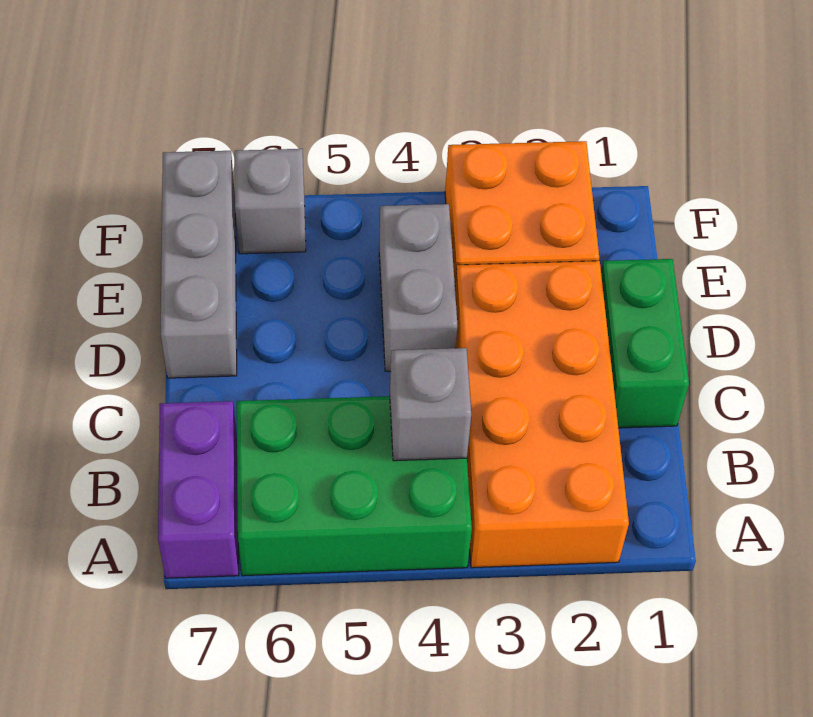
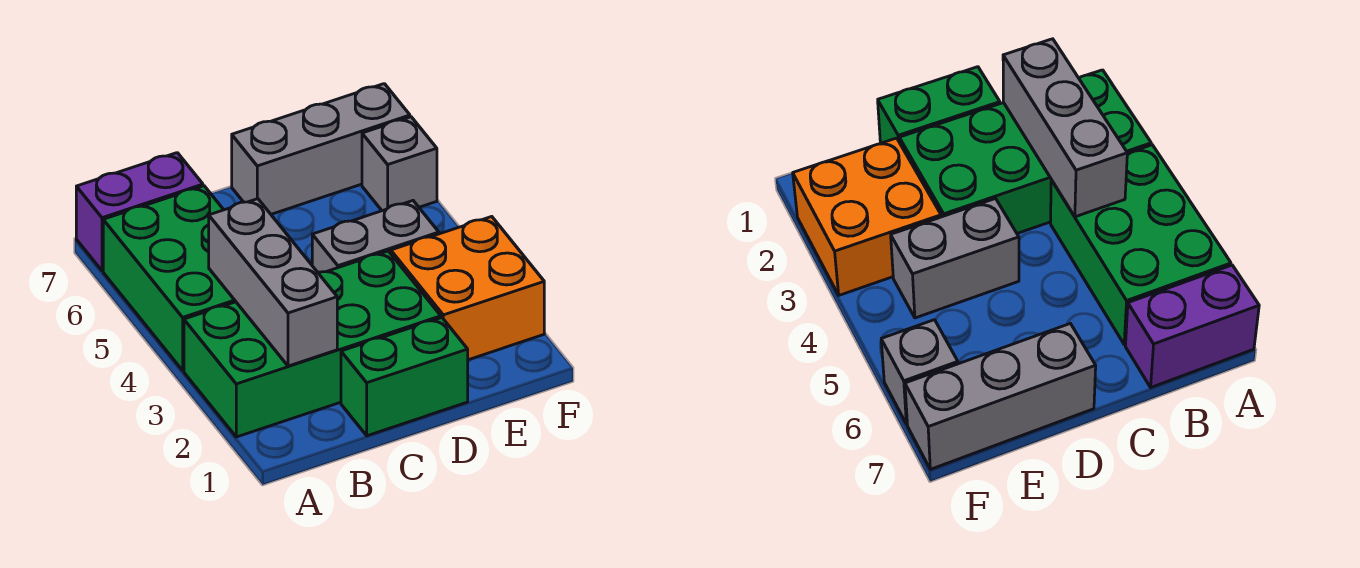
orange brick A2:D3 level 1 -> green brick A2:D3 level 1
grey brick B4 level 2 -> grey brick B2:B4 level 2

